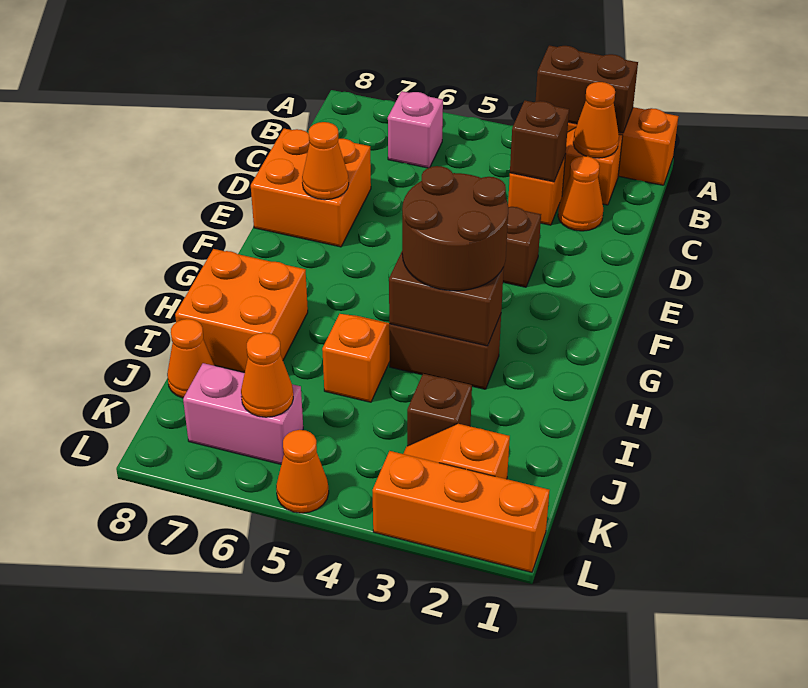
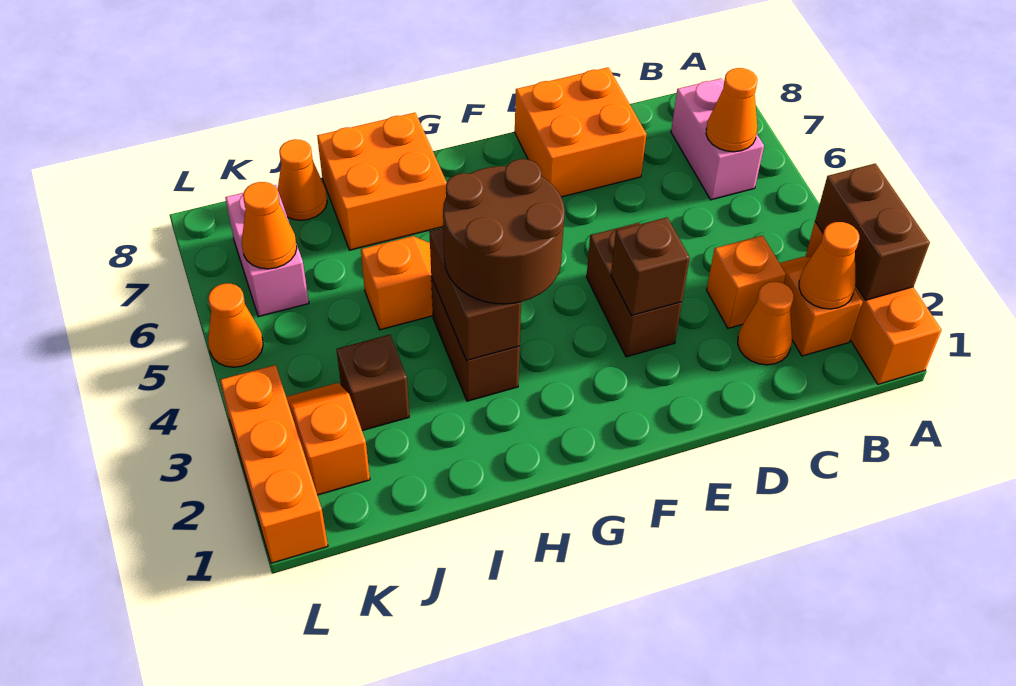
pink brick B6 level 1 -> pink brick B6:B7 level 1
brown brick C3 level 2 -> brown brick E3 level 2
orange cone E7 level 2 -> orange cone B6 level 2

